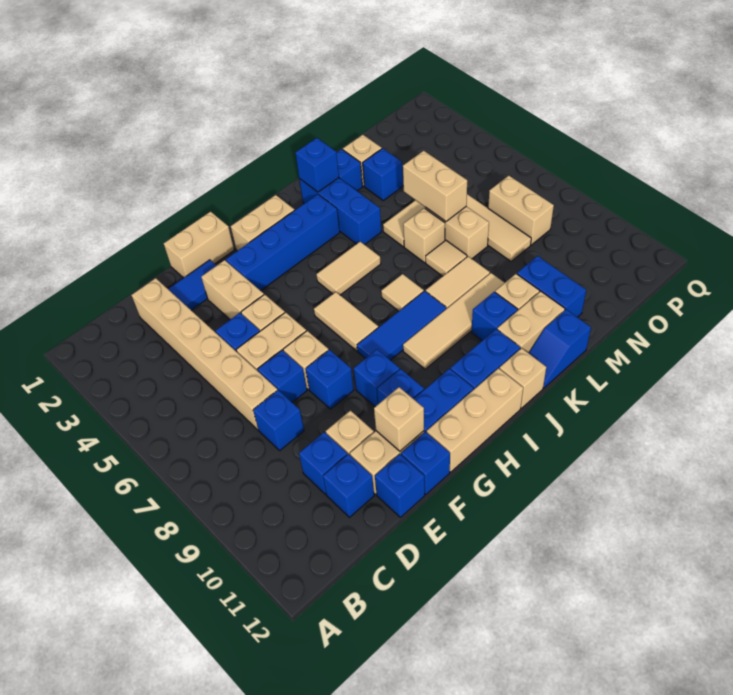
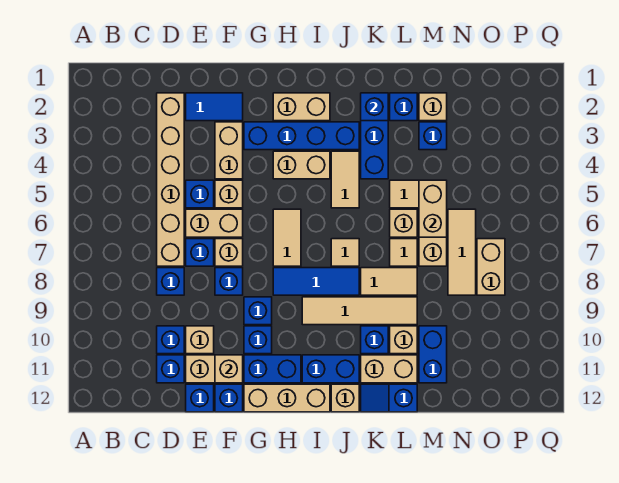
tan brick F1:G1 level 1 -> tan brick H4:I4 level 1
tan tile I5:J5 level 1 -> tan tile J4:J5 level 1

